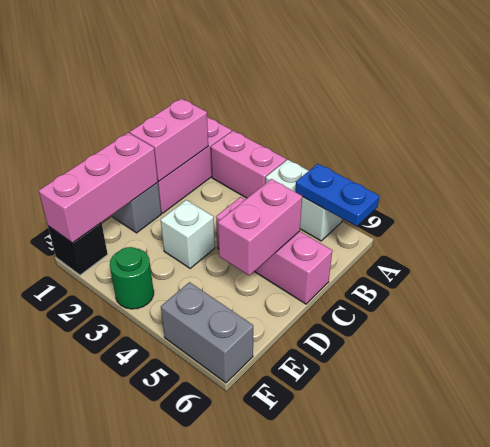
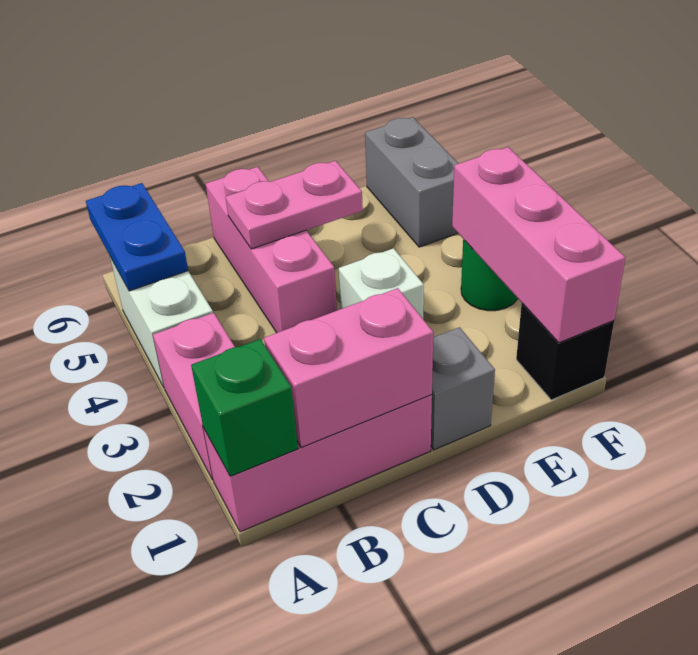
none -> green brick A1 level 2
pink brick C5:D5 level 2 -> pink plate C5:D5 level 2
pink brick D1:F1 level 2 -> pink brick F1:F3 level 2

